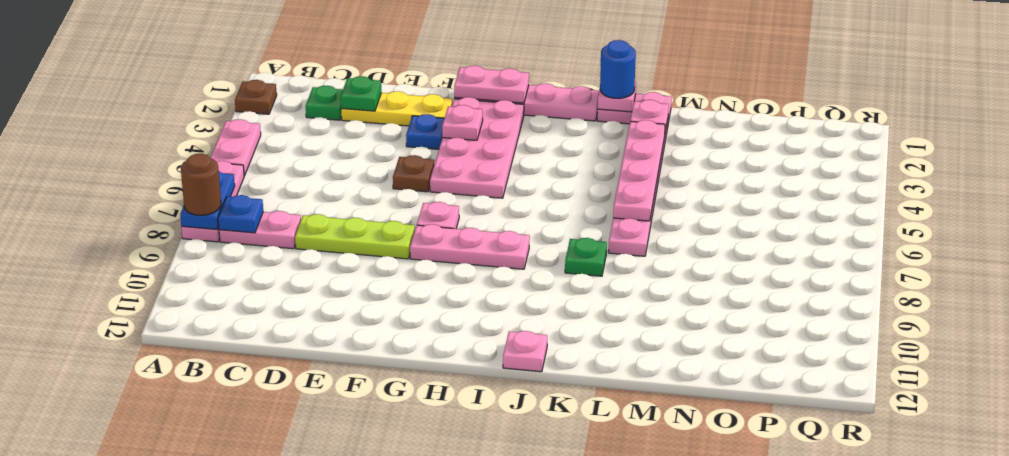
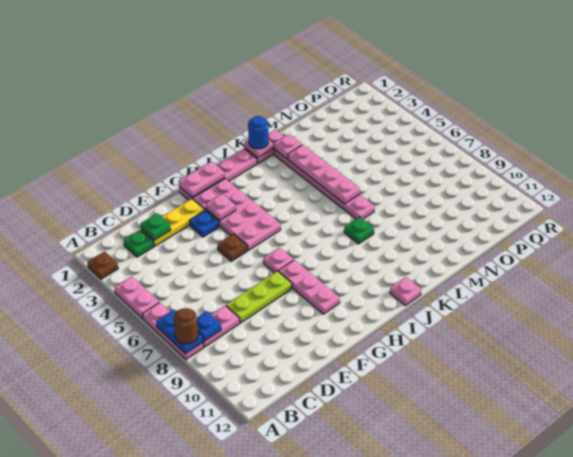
pink plate G8:I8 level 1 -> pink plate G8:G10 level 1

